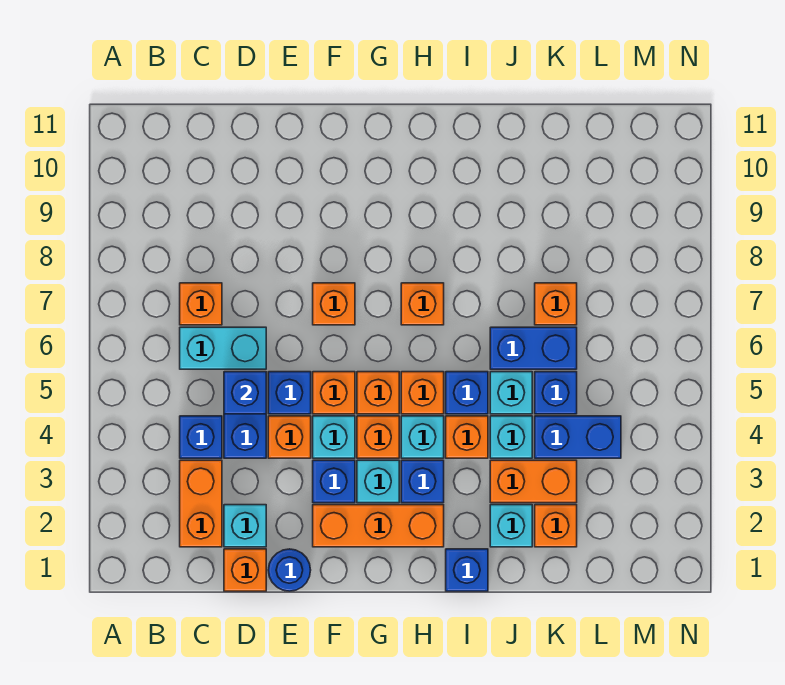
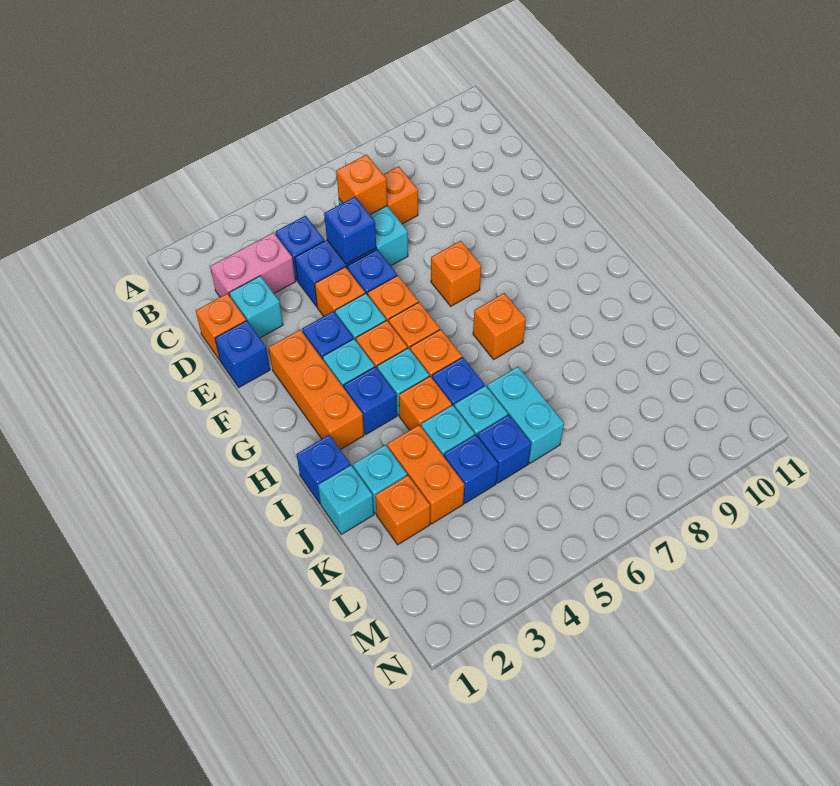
orange brick C2:C3 level 1 -> pink brick C2:C3 level 1
blue round brick E1 level 1 -> blue brick E1 level 1
none -> cyan brick J1 level 1
blue brick J6:K6 level 1 -> cyan brick J6:K6 level 1
blue brick K4:L4 level 1 -> blue brick K4 level 1
orange brick K7 level 1 -> orange brick C6 level 2

